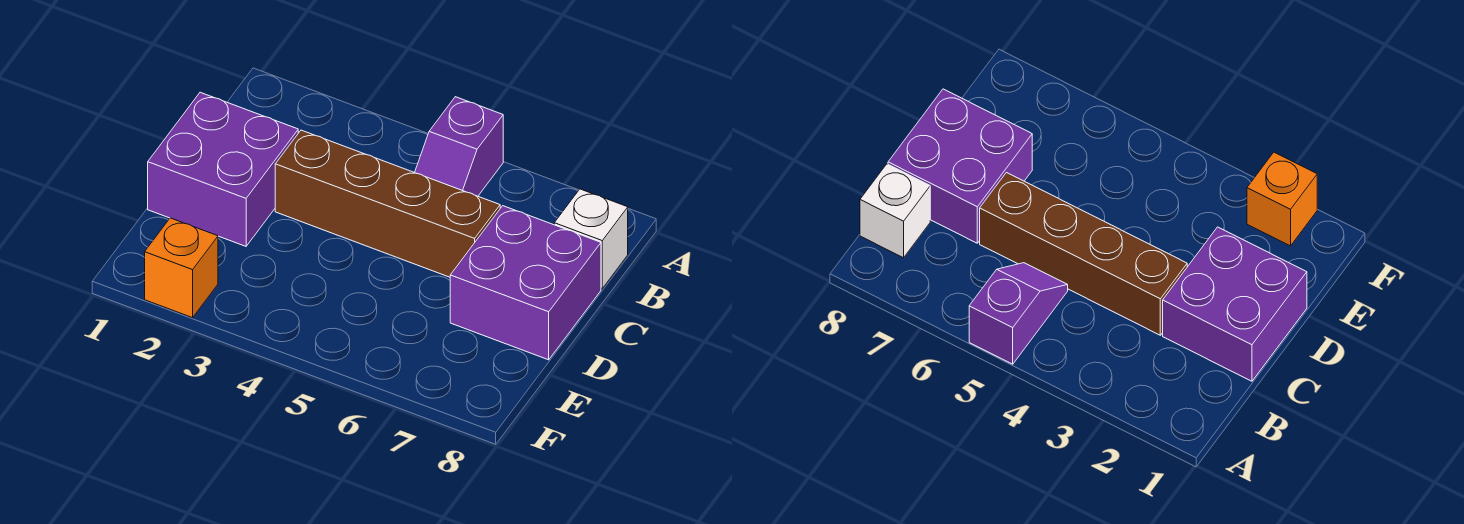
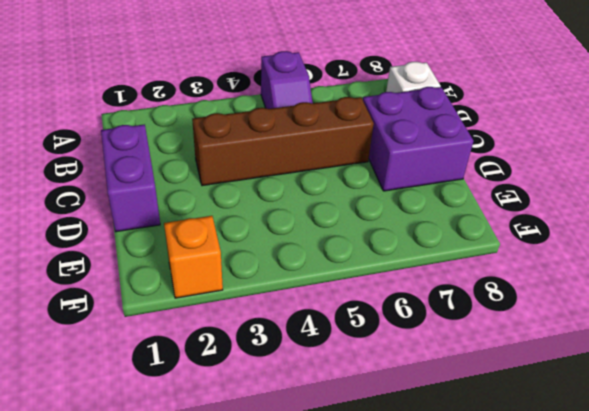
purple brick C1:D2 level 1 -> purple brick C1:D1 level 1

